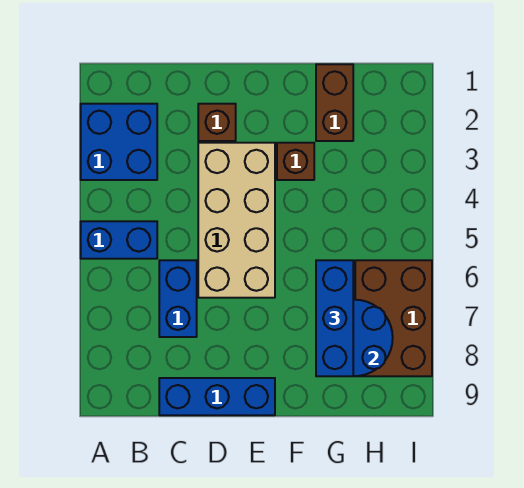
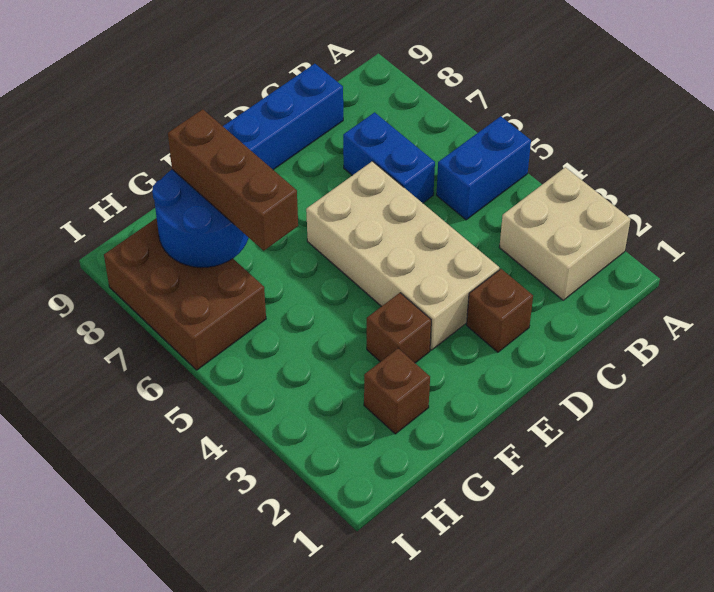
blue brick A2:B3 level 1 -> tan brick A2:B3 level 1
brown brick G1:G2 level 1 -> brown brick G2 level 1
blue brick G6:G8 level 3 -> brown brick G6:G8 level 3

